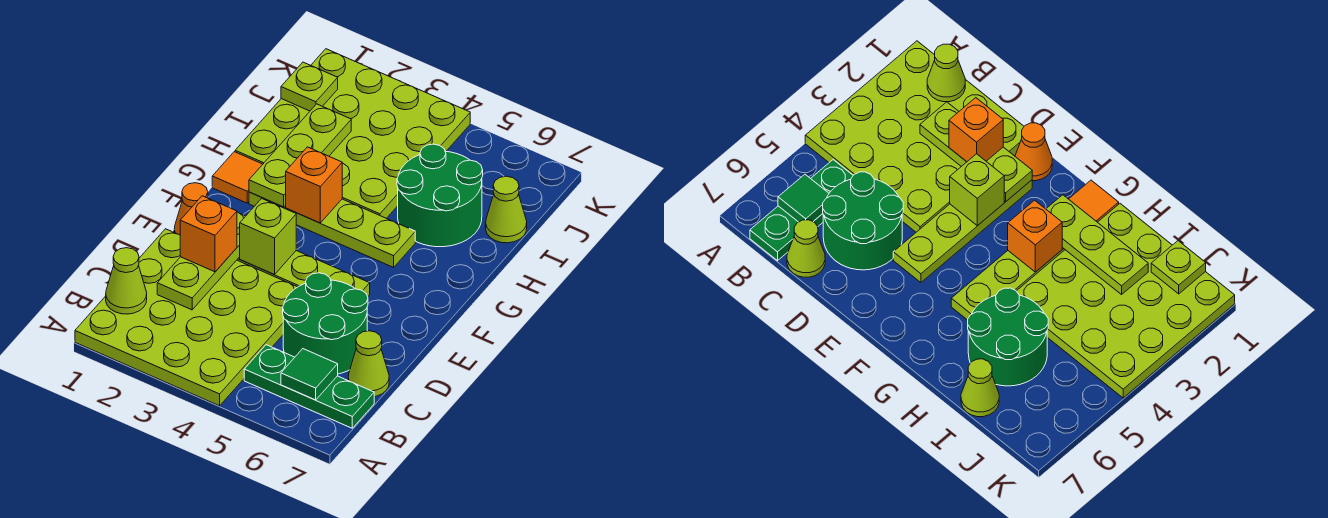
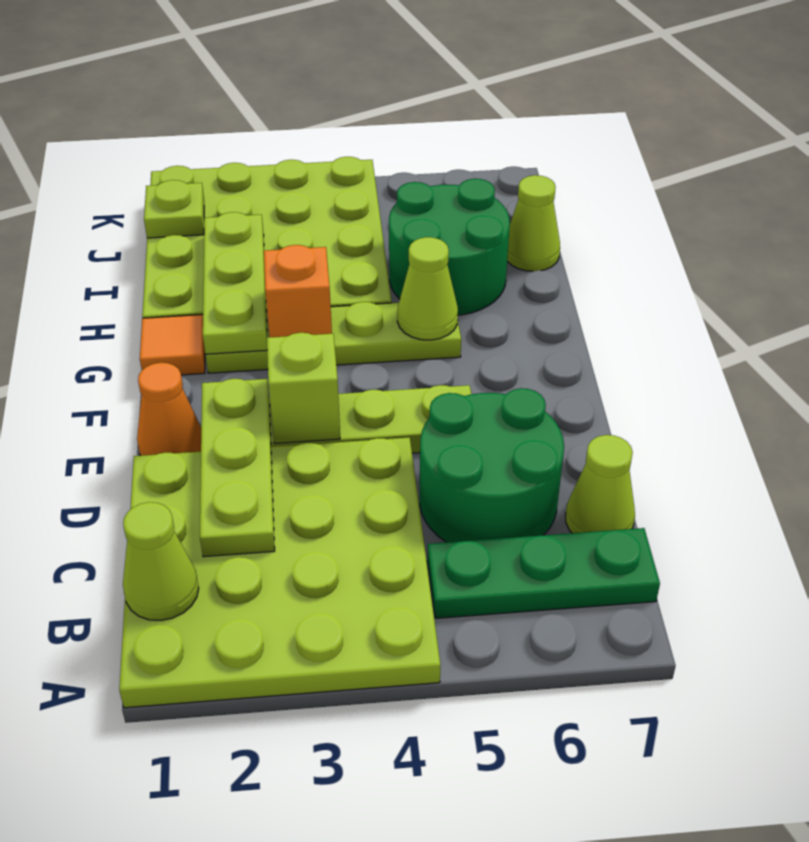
green tile B6 level 2 -> none
orange brick D2 level 3 -> none
none -> lime cone G5 level 2

